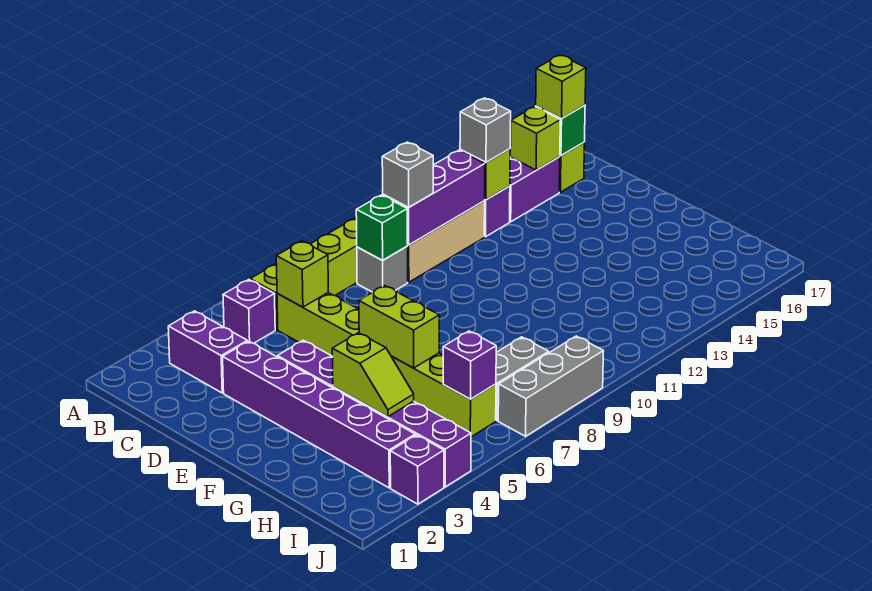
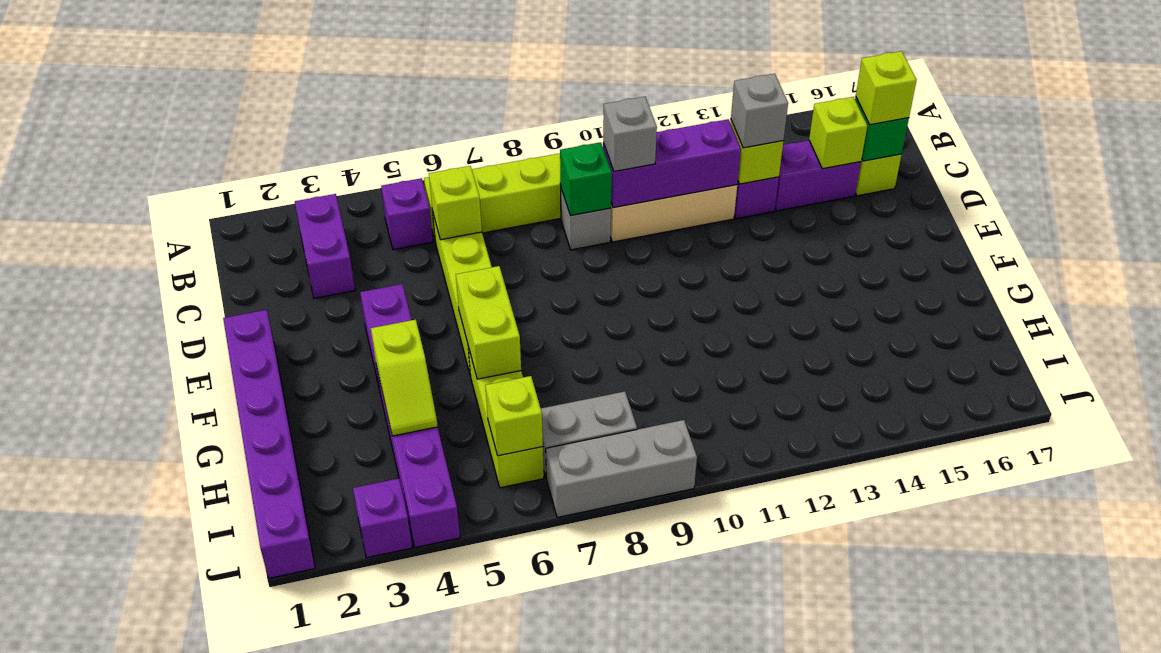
purple brick D3:I3 level 1 -> purple brick E1:J1 level 1
purple brick I6 level 2 -> lime brick I6 level 2

